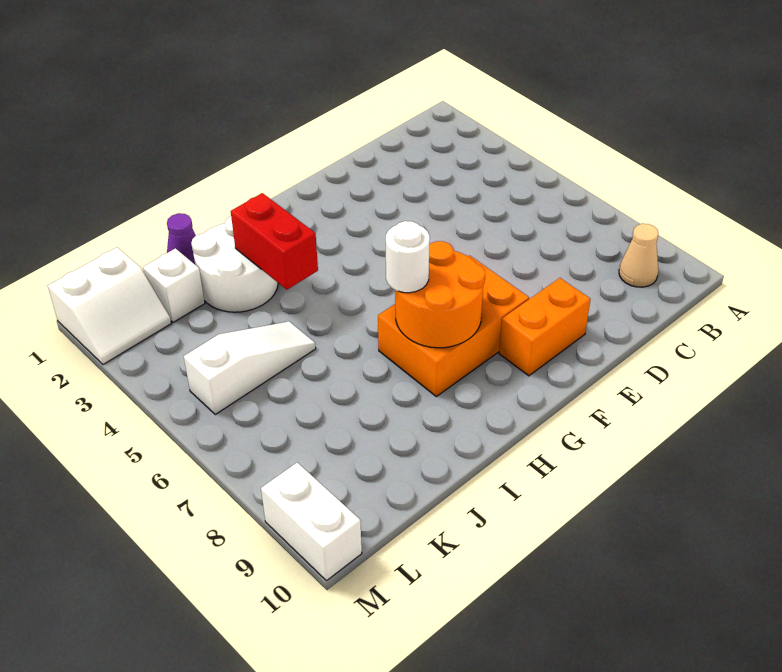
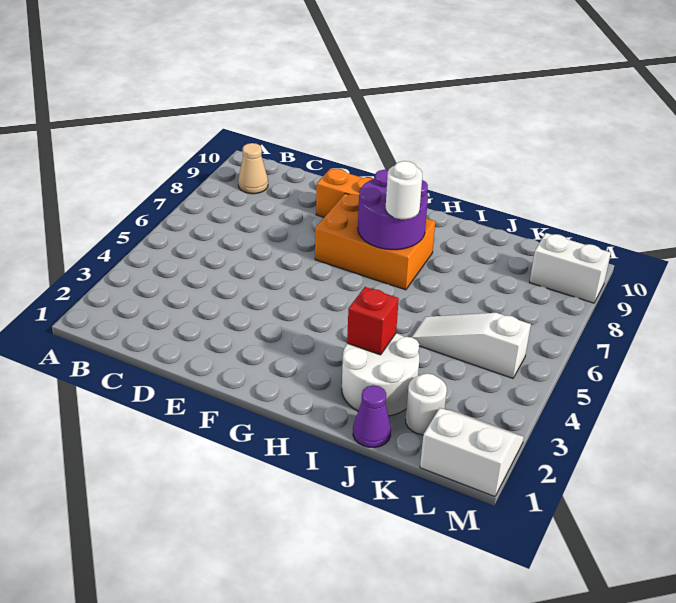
orange round brick G7:H8 level 2 -> purple round brick G7:H8 level 2
red brick I3:I4 level 2 -> red brick I3 level 2
white brick K2 level 1 -> white round brick K2 level 1
white brick M9:M10 level 1 -> white brick L9:M9 level 1

